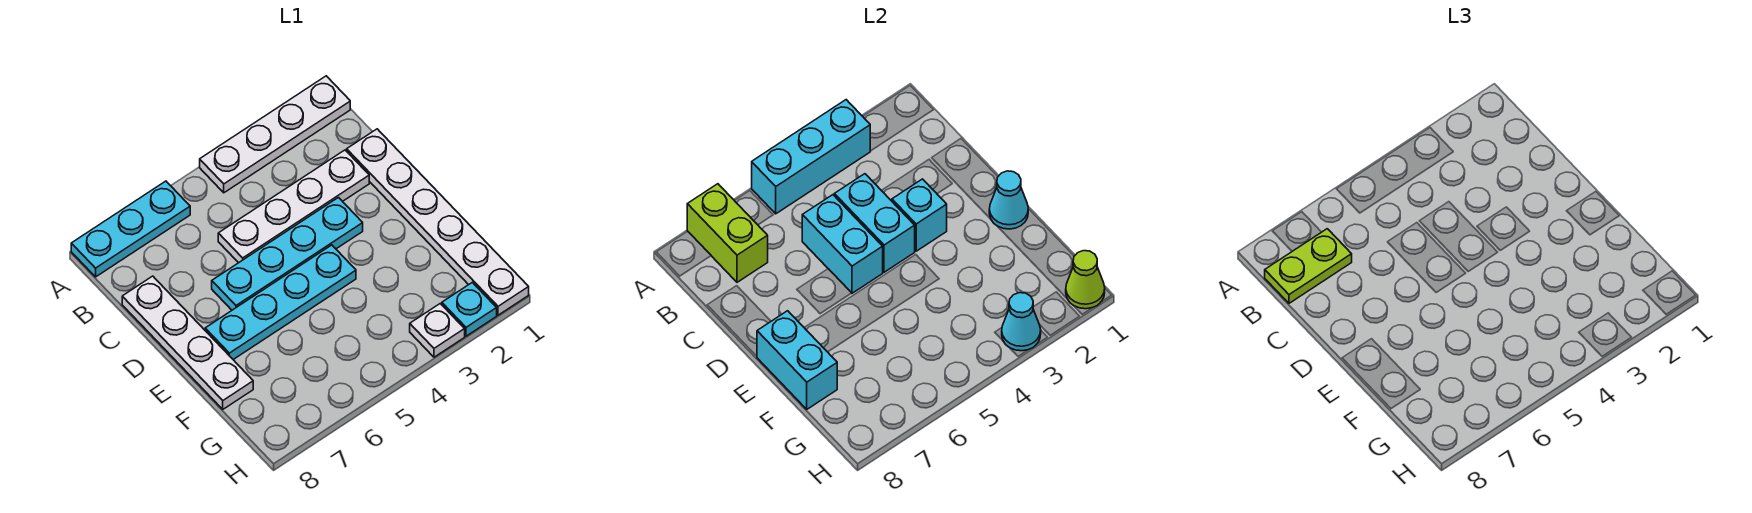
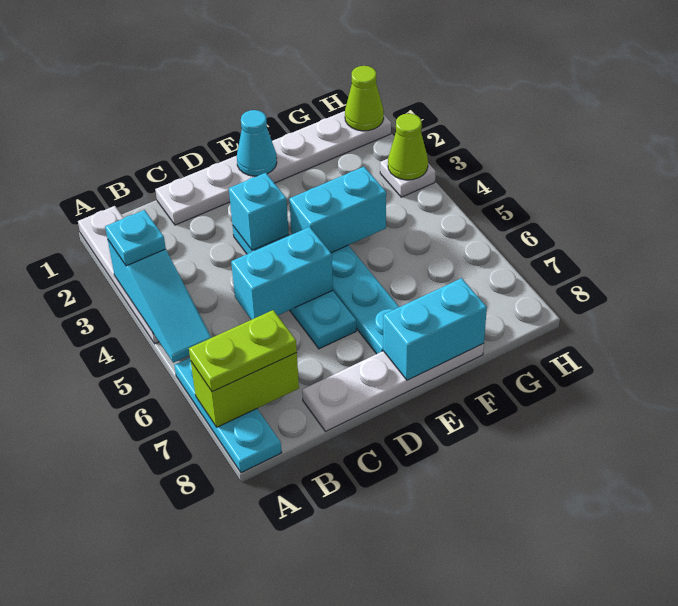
cyan brick A3:A5 level 2 -> cyan slope A3:A5 level 2 top 3
lime plate B7:B8 level 3 -> lime plate A7:B7 level 3
white plate C2:C5 level 1 -> none
cyan brick C4:D4 level 2 -> cyan brick E4:F4 level 2
cyan plate H2 level 1 -> cyan plate A3 level 3
cyan cone H3 level 2 -> lime cone H3 level 2

